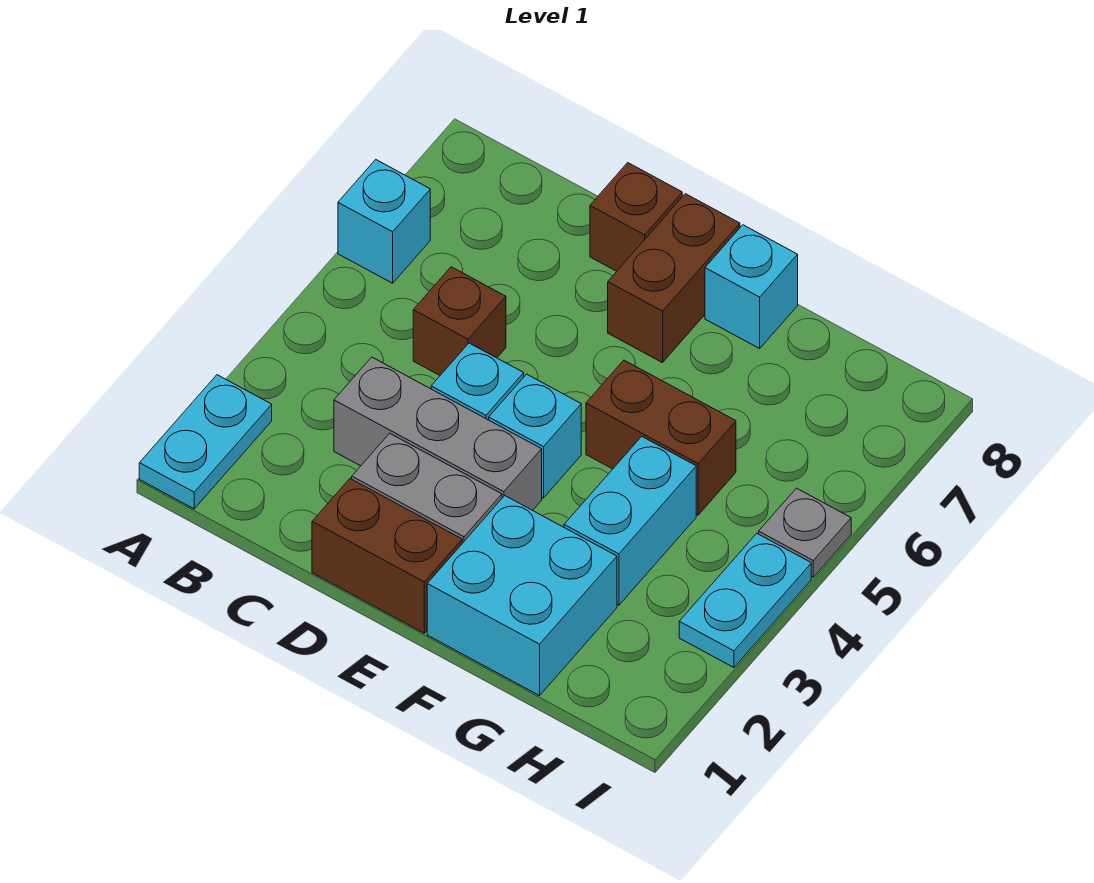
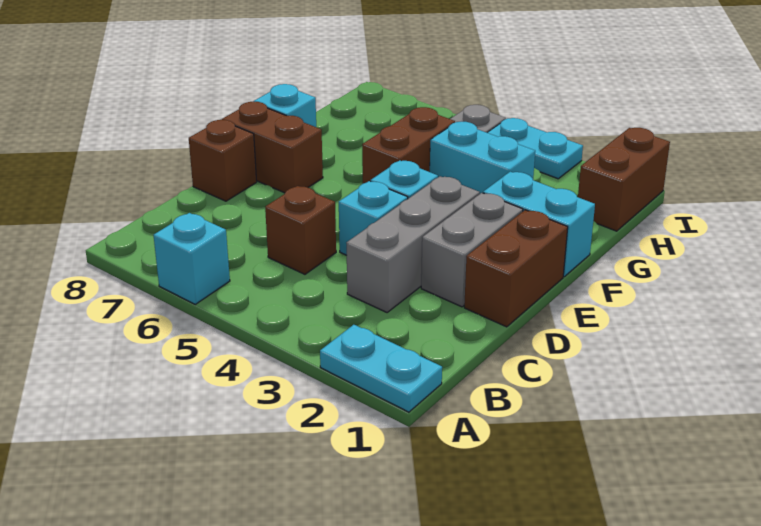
cyan brick F1:G2 level 1 -> cyan brick F1:F2 level 1
none -> brown brick H1:I1 level 1

